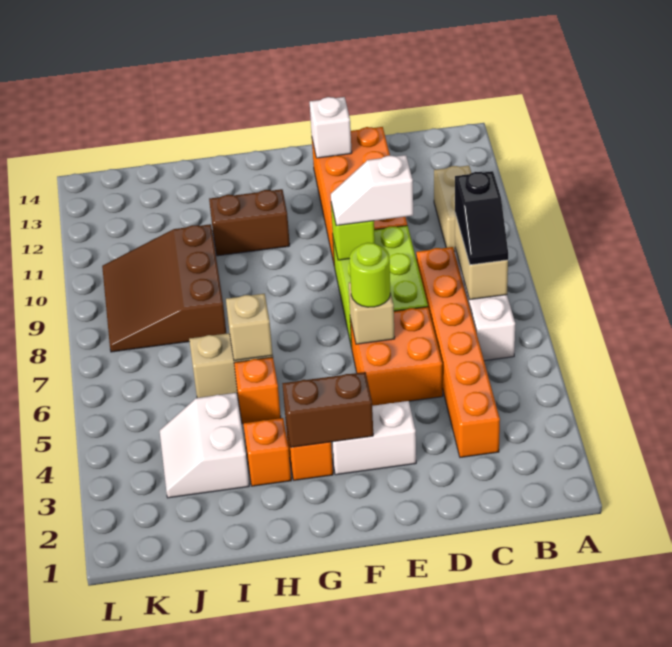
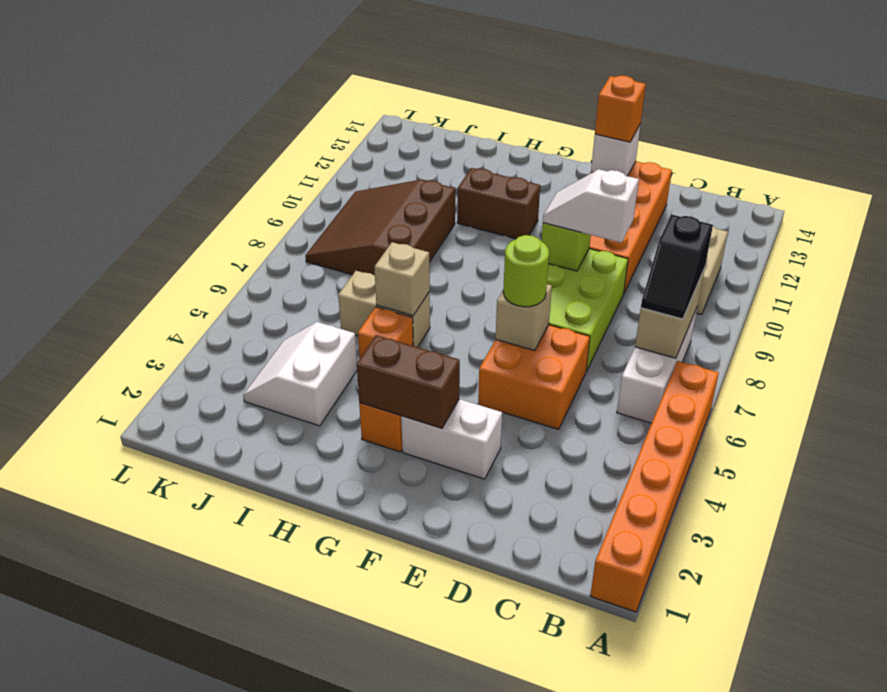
orange brick C3:C8 level 1 -> orange brick A1:A6 level 1
orange brick H3 level 1 -> orange brick E13 level 3

